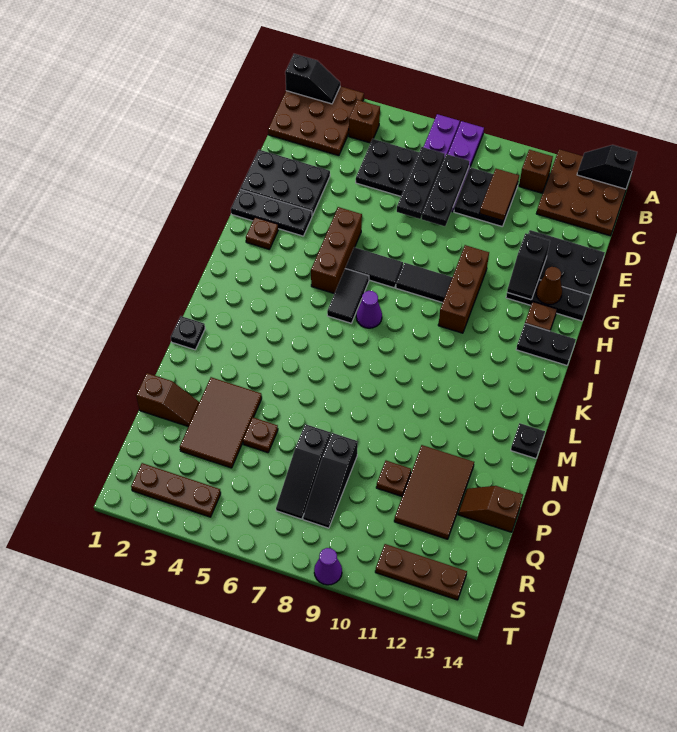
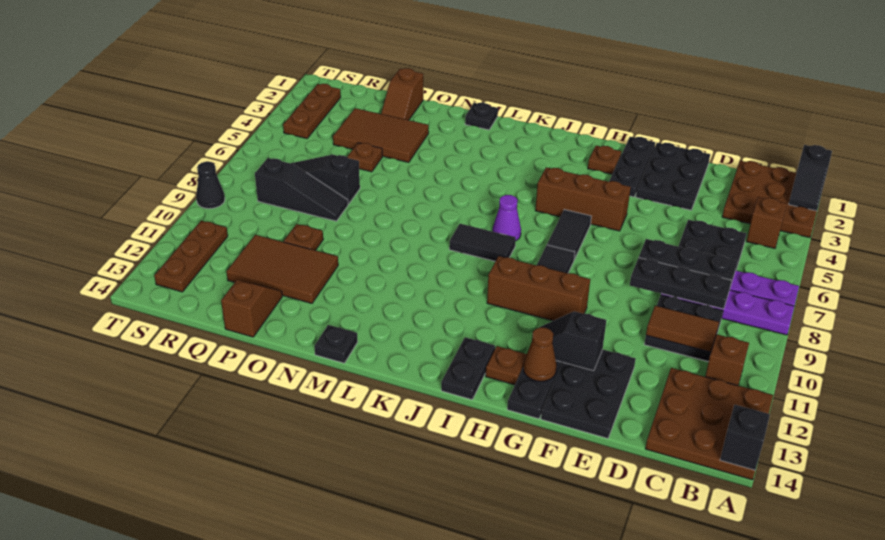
black tile I6:J6 level 1 -> black tile J8:K8 level 1
black slope P8:R8 level 1 top P -> black slope P8:R8 level 1 top R
purple cone T9 level 1 -> black cone T9 level 1

